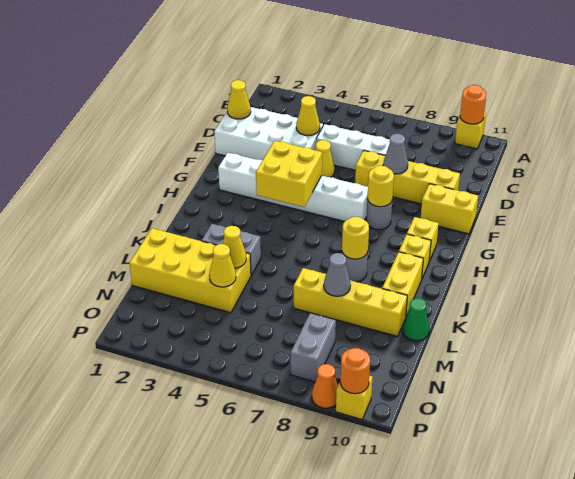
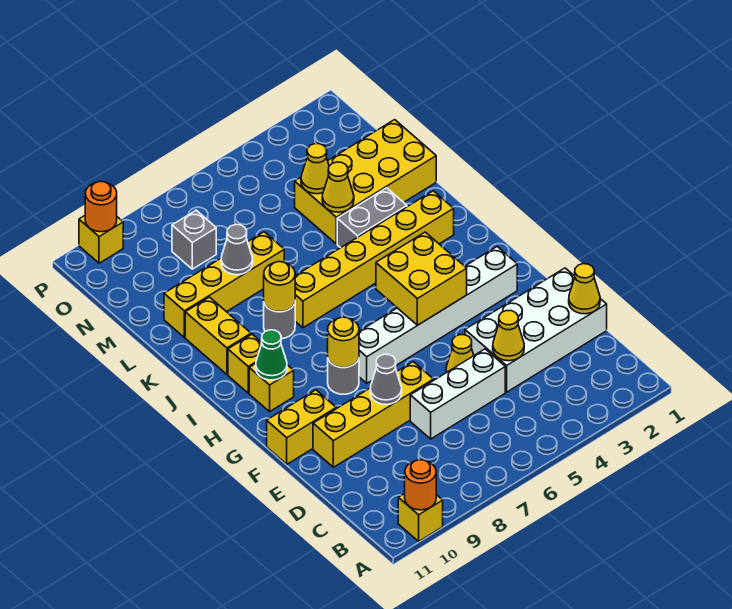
none -> yellow brick J2:J7 level 1
green cone L11 level 1 -> green cone H10 level 2
grey brick N8:O8 level 1 -> grey brick N8 level 1
orange cone P9 level 1 -> none

